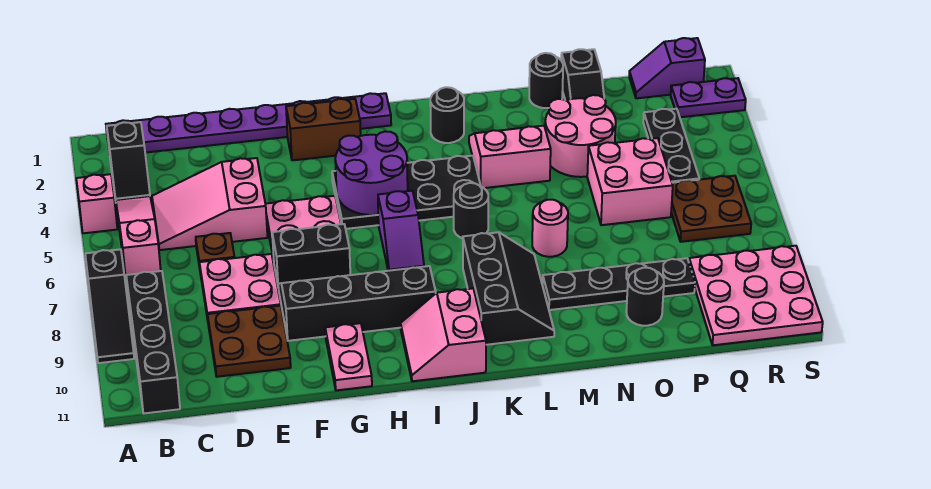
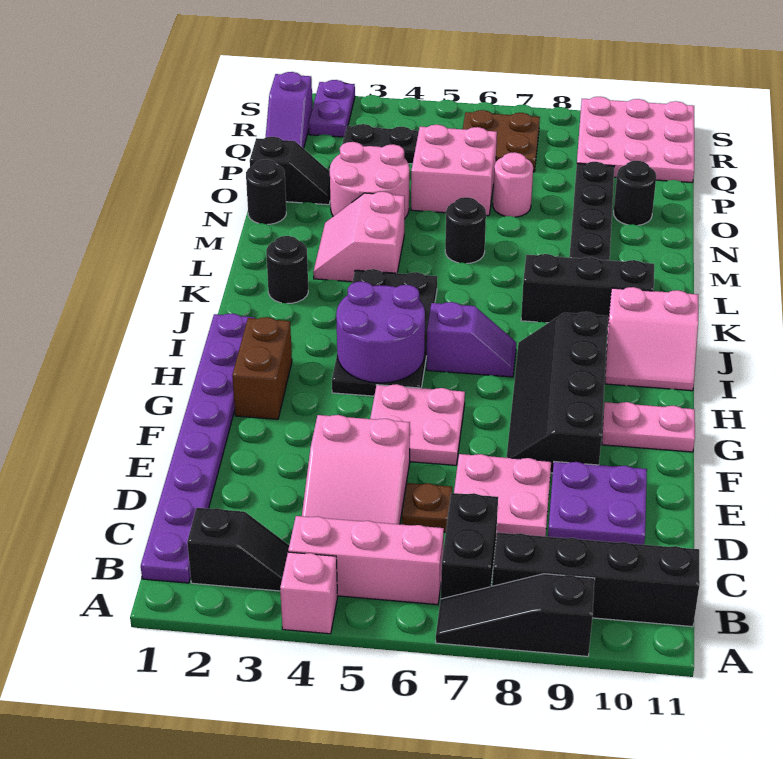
black slope A7:A9 level 1 top 7 -> black slope A7:A9 level 1 top 9
pink slope B4:B6 level 1 top 6 -> pink brick B4:B6 level 1
brown plate D9:E10 level 1 -> purple plate D9:E10 level 1
black brick F7:G7 level 1 -> black brick B7:C7 level 1
black round brick K6 level 1 -> black round brick M6 level 1
pink round brick M7 level 1 -> pink round brick O7 level 1

